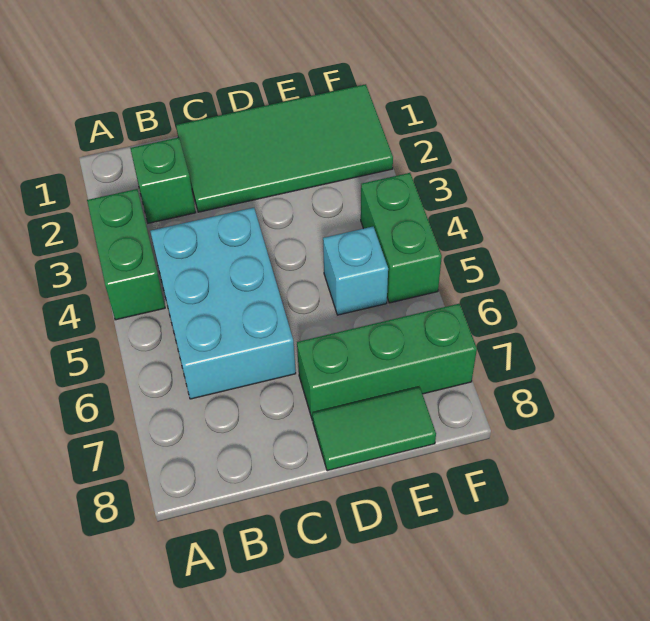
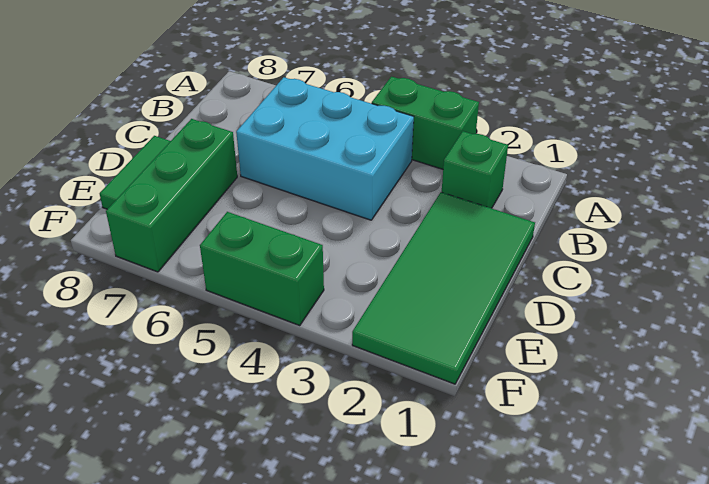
cyan brick E5 level 1 -> none

